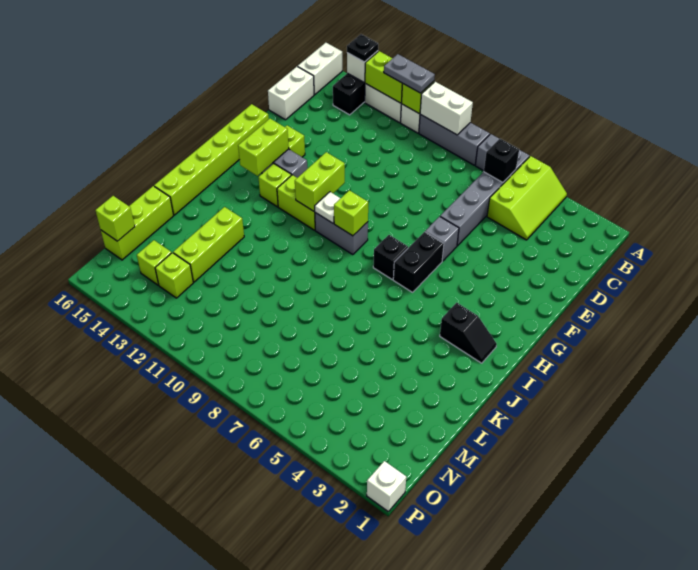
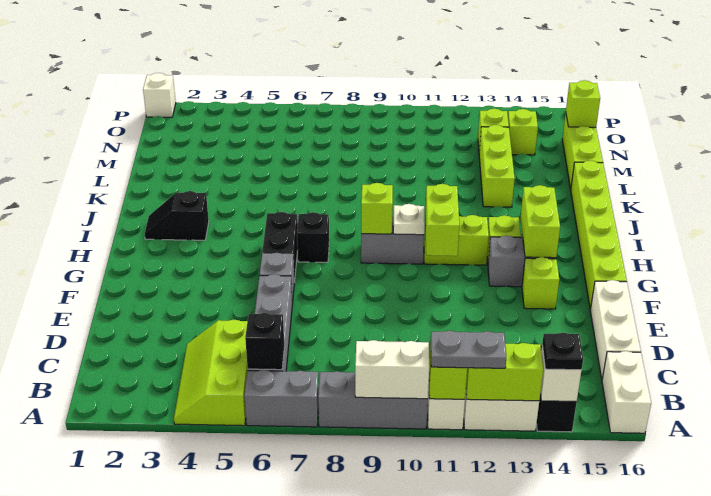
white brick C16:D16 level 1 -> white brick C16:E16 level 1

